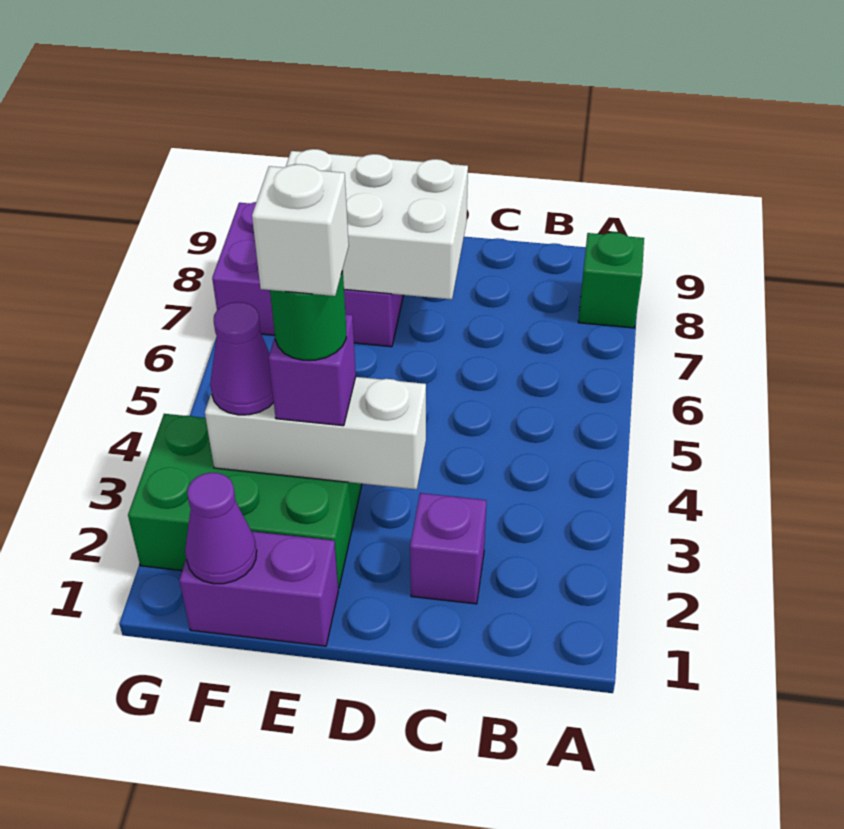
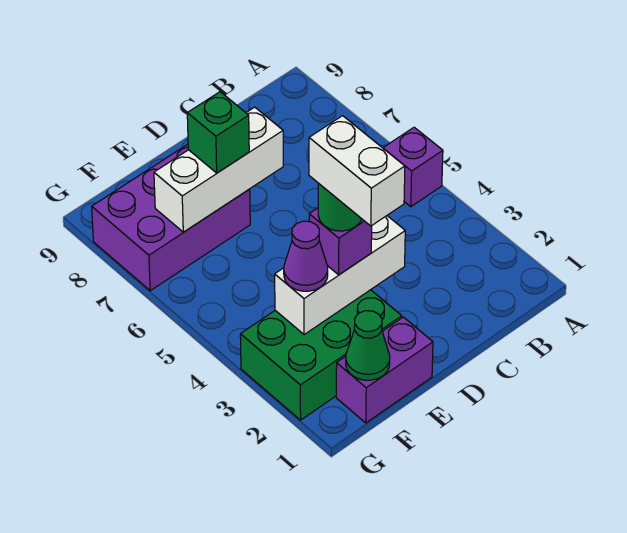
green brick A8 level 1 -> green brick E7 level 3
purple brick C2 level 1 -> purple brick A5 level 1
white brick D7:F8 level 2 -> white brick D7:F7 level 2
white brick E3 level 5 -> white brick E2:E3 level 5
purple cone F1 level 2 -> green cone F1 level 2

